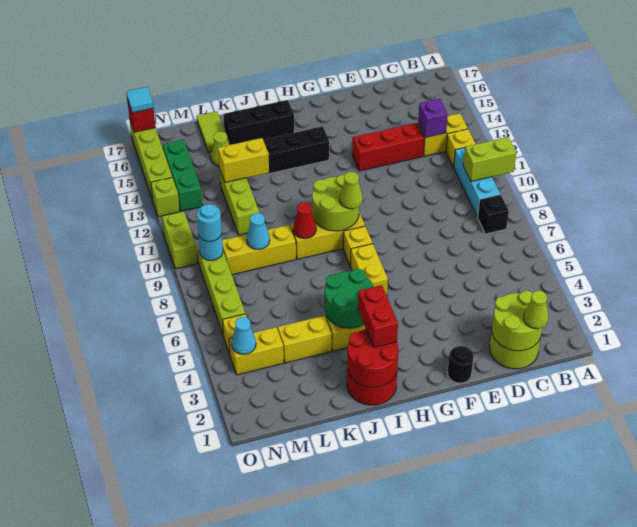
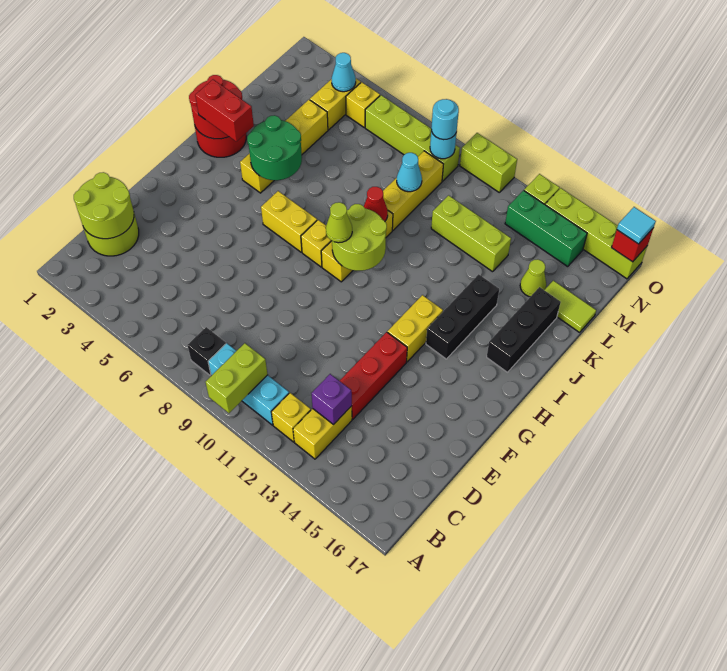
lime cone C1 level 3 -> none
black round brick F1 level 1 -> none
yellow brick K13:L13 level 2 -> yellow brick G13:H13 level 1

